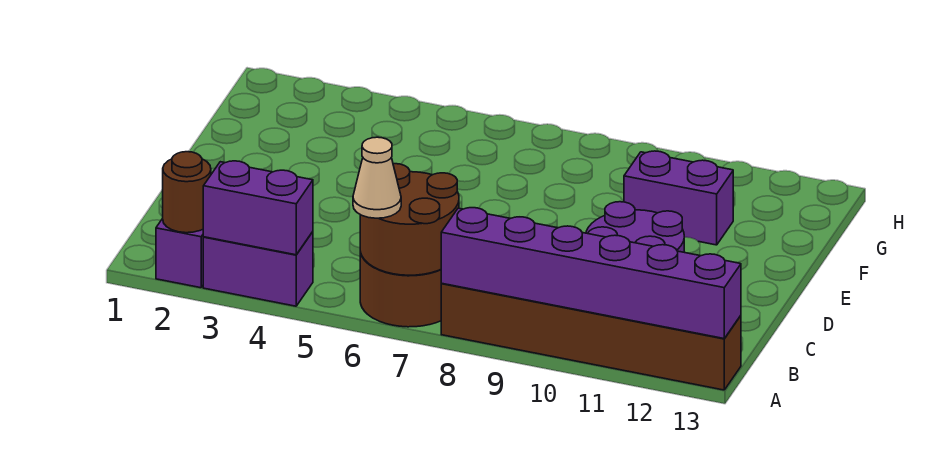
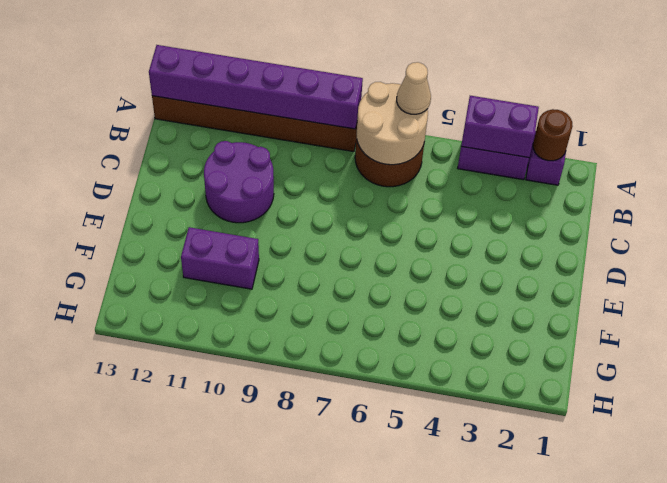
brown round brick A6:B7 level 2 -> tan round brick A6:B7 level 2

